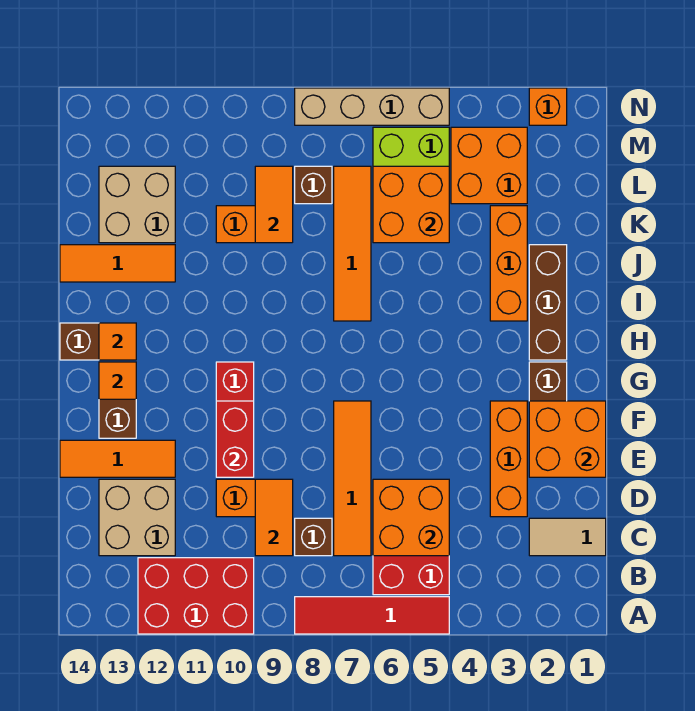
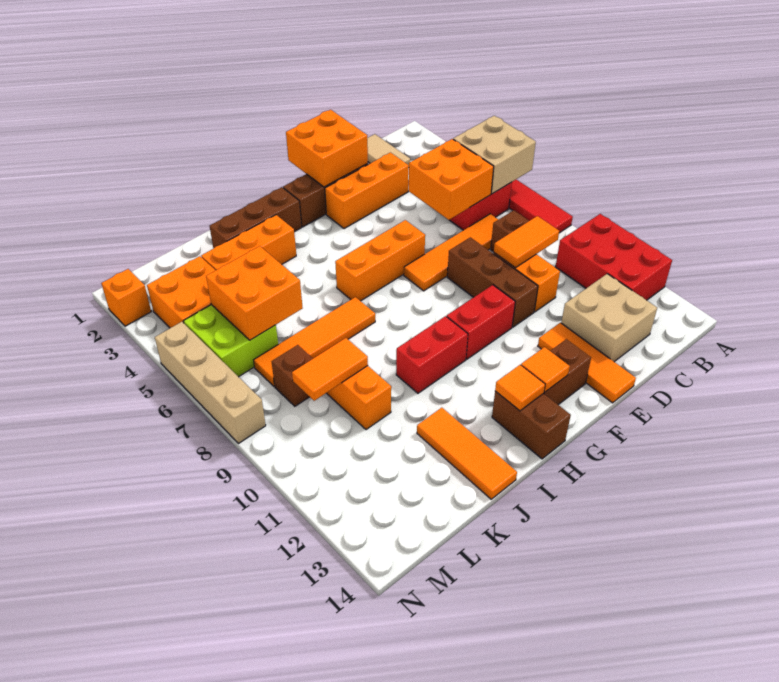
none -> brown brick E8:E10 level 1
red brick E10:F10 level 2 -> red brick H10:I10 level 1
none -> orange brick F6:H6 level 1
tan brick K12:L13 level 1 -> tan brick A5:B6 level 2

